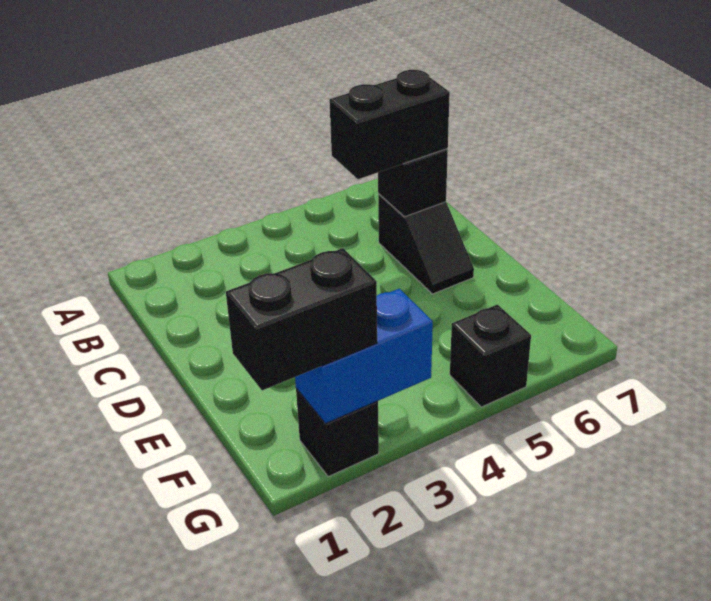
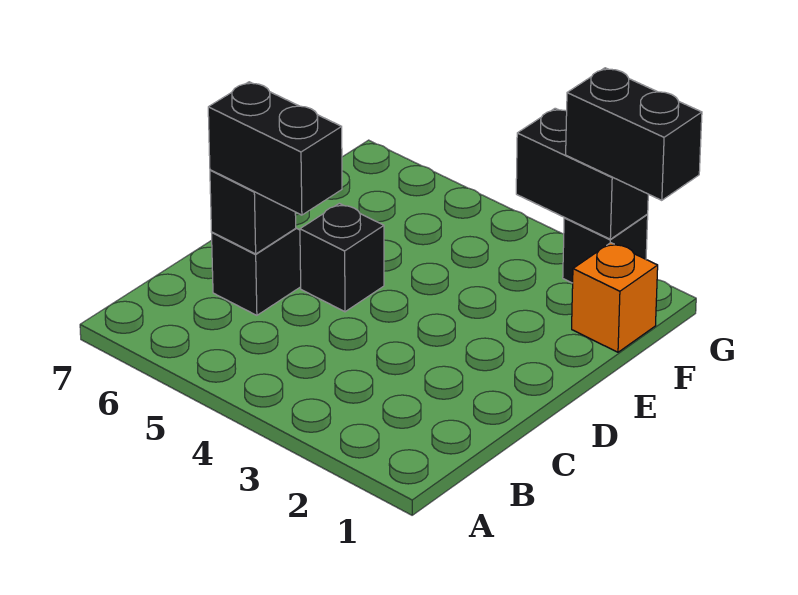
none -> orange brick F1 level 1
blue brick G2:G3 level 2 -> black brick G2:G3 level 2
black brick G5 level 1 -> black brick D5 level 1

